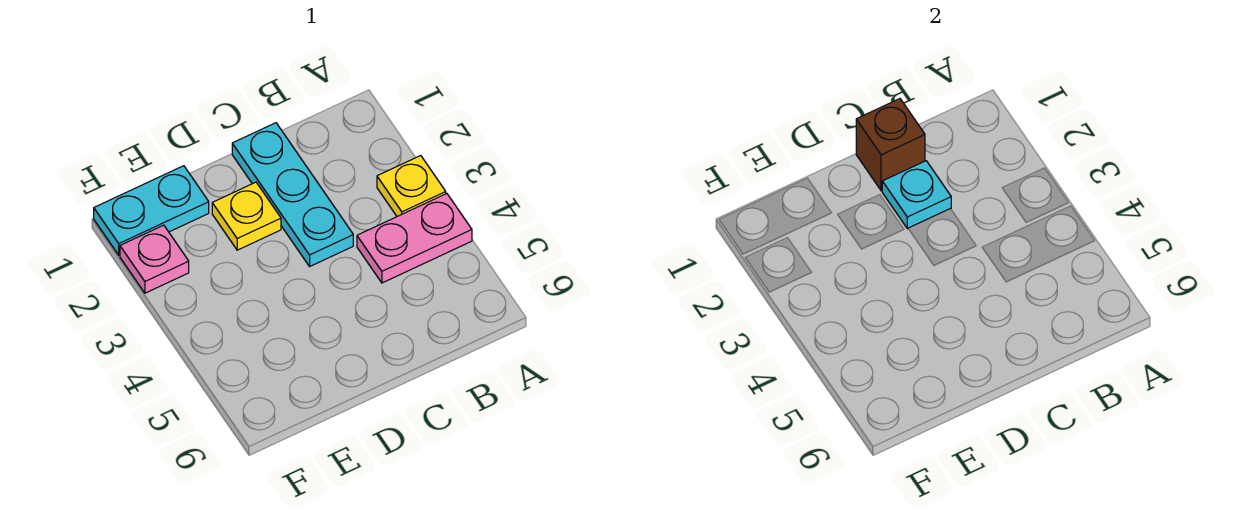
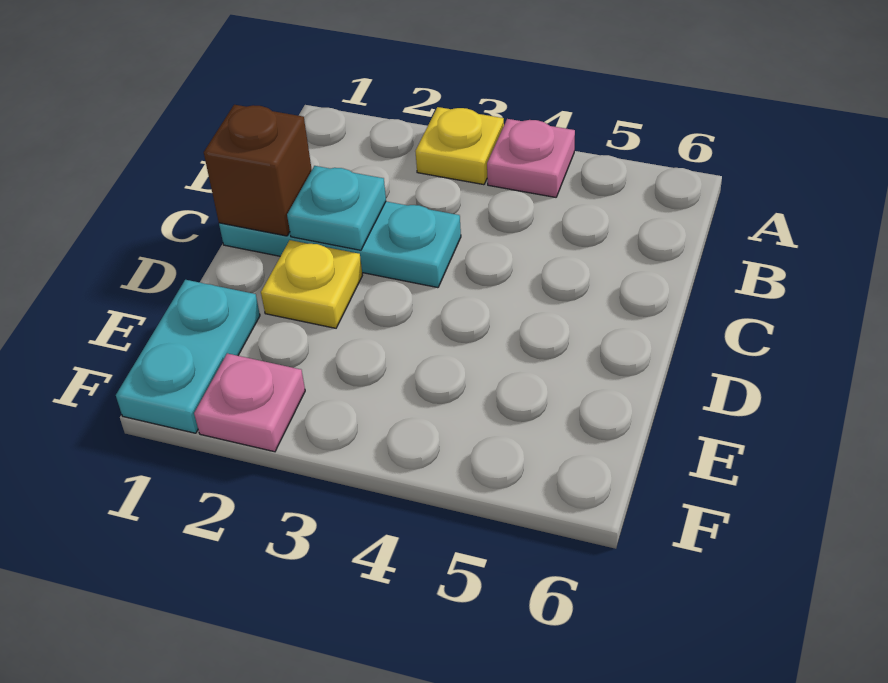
pink plate A4:B4 level 1 -> pink plate A4 level 1

